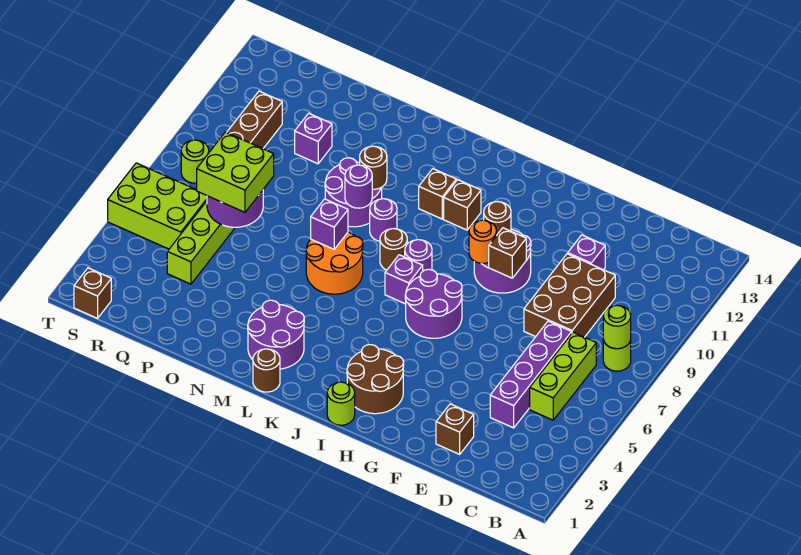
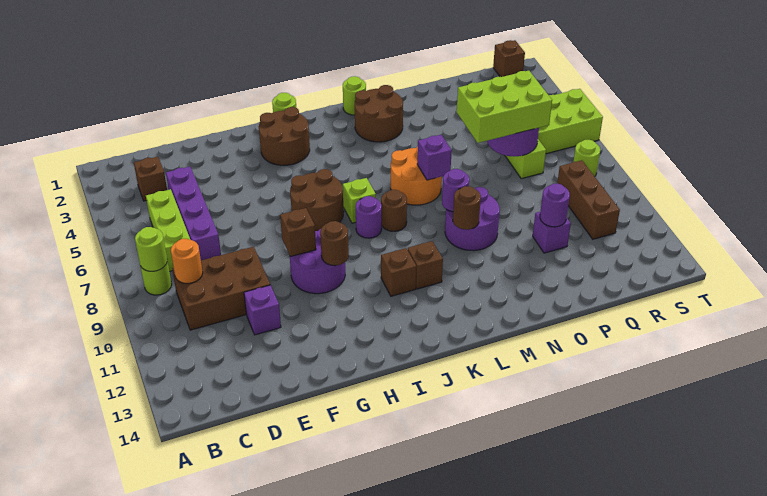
brown brick D8:E10 level 1 -> brown brick C9:E10 level 1
brown brick E2 level 1 -> brown brick C3 level 1
purple round brick H6:I7 level 1 -> brown round brick H6:I7 level 1
orange round brick H9 level 2 -> orange round brick C9 level 2
purple brick J7 level 1 -> lime brick J7 level 1
brown round brick L1 level 1 -> lime round brick L1 level 1
purple round brick L2:M3 level 1 -> brown round brick L2:M3 level 1
purple round brick L9 level 1 -> purple round brick P11 level 2
lime brick P6:Q7 level 3 -> lime brick O6:Q7 level 3

